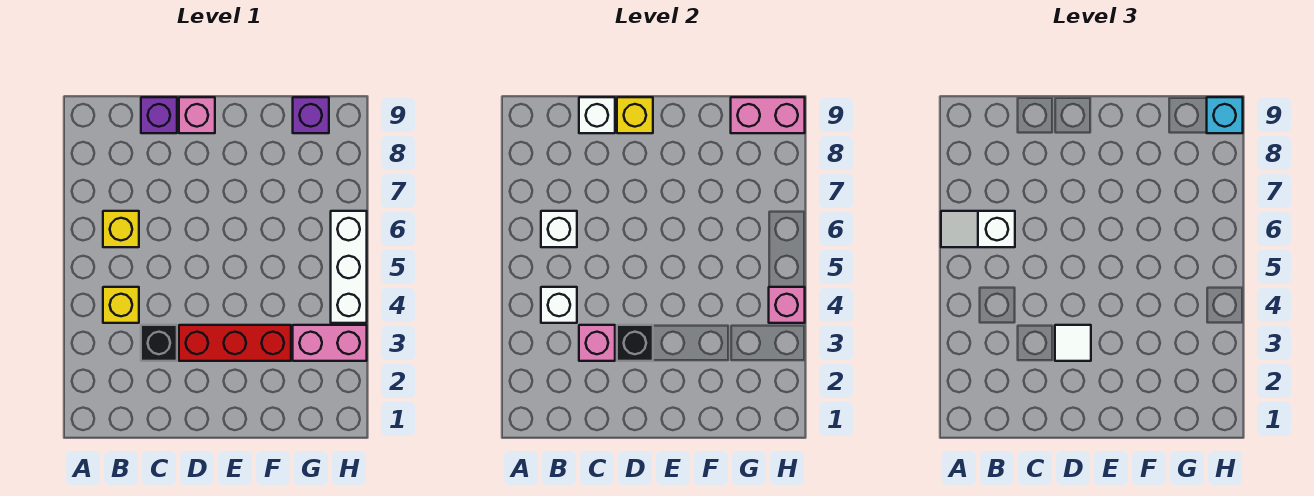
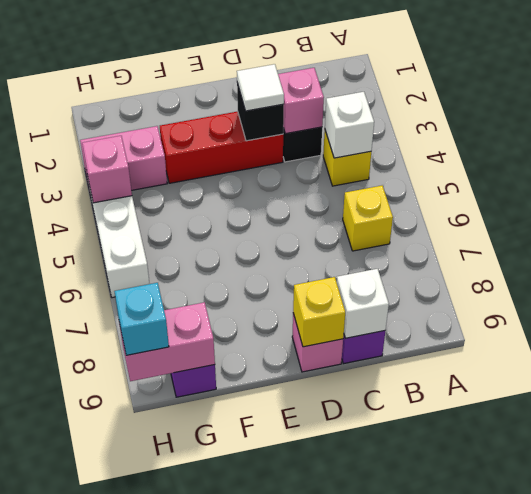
white slope A6:B6 level 3 top B -> none
white brick B6 level 2 -> none

